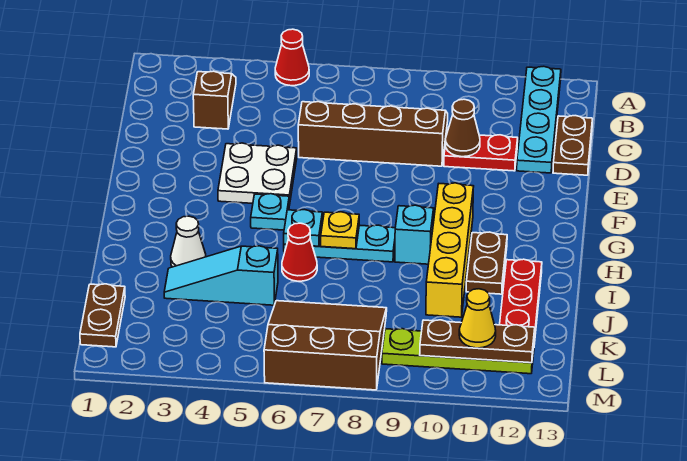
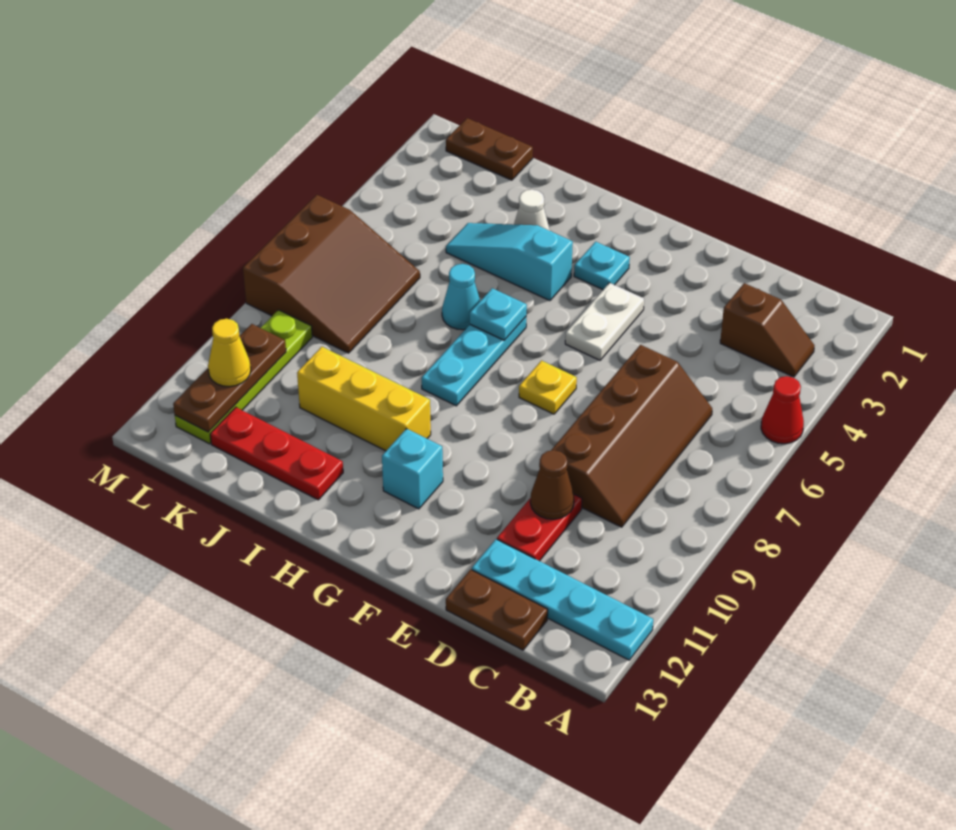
white plate E4:F5 level 1 -> white plate F4:F5 level 1
cyan plate G5 level 1 -> cyan plate G3 level 1
yellow brick G10:J10 level 1 -> yellow brick H10:J10 level 1
yellow plate H7 level 2 -> yellow plate F7 level 1
cyan brick H9 level 1 -> cyan brick G11 level 1
brown plate H11:I11 level 1 -> none
red cone I6 level 1 -> cyan cone I6 level 1
cyan slope J3:J5 level 1 top 5 -> cyan slope H4:J4 level 1 top H

